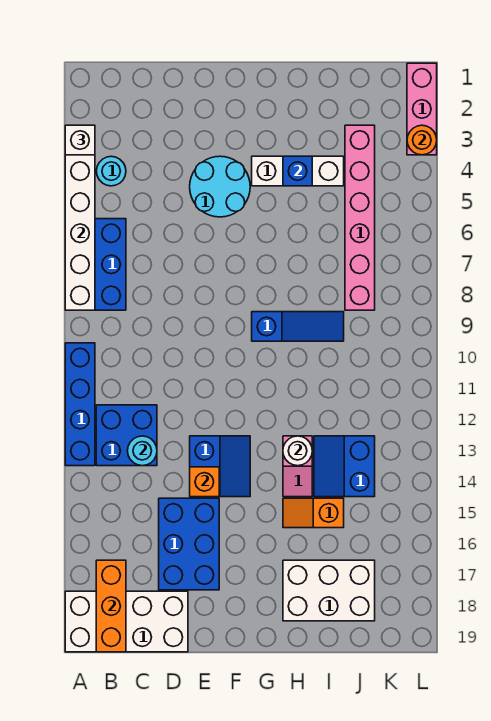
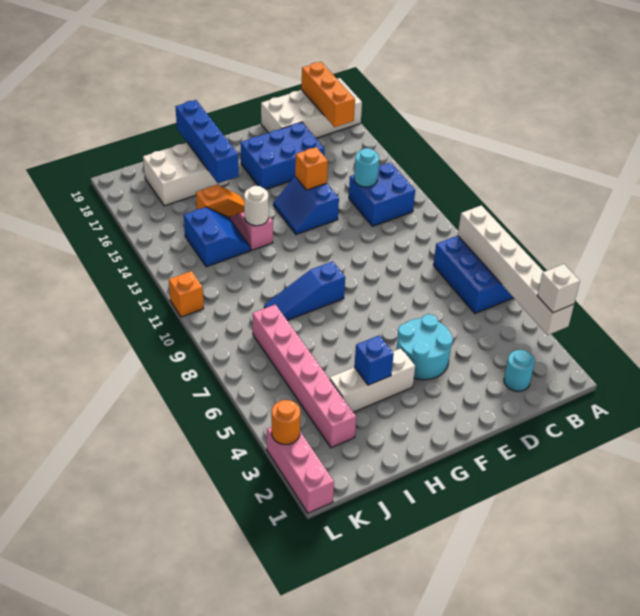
blue brick A10:A13 level 1 -> blue brick H16:H19 level 2
cyan round brick B4 level 1 -> cyan round brick C2 level 1
blue brick D15:E17 level 1 -> blue brick D16:F17 level 1
none -> orange brick L11 level 1

